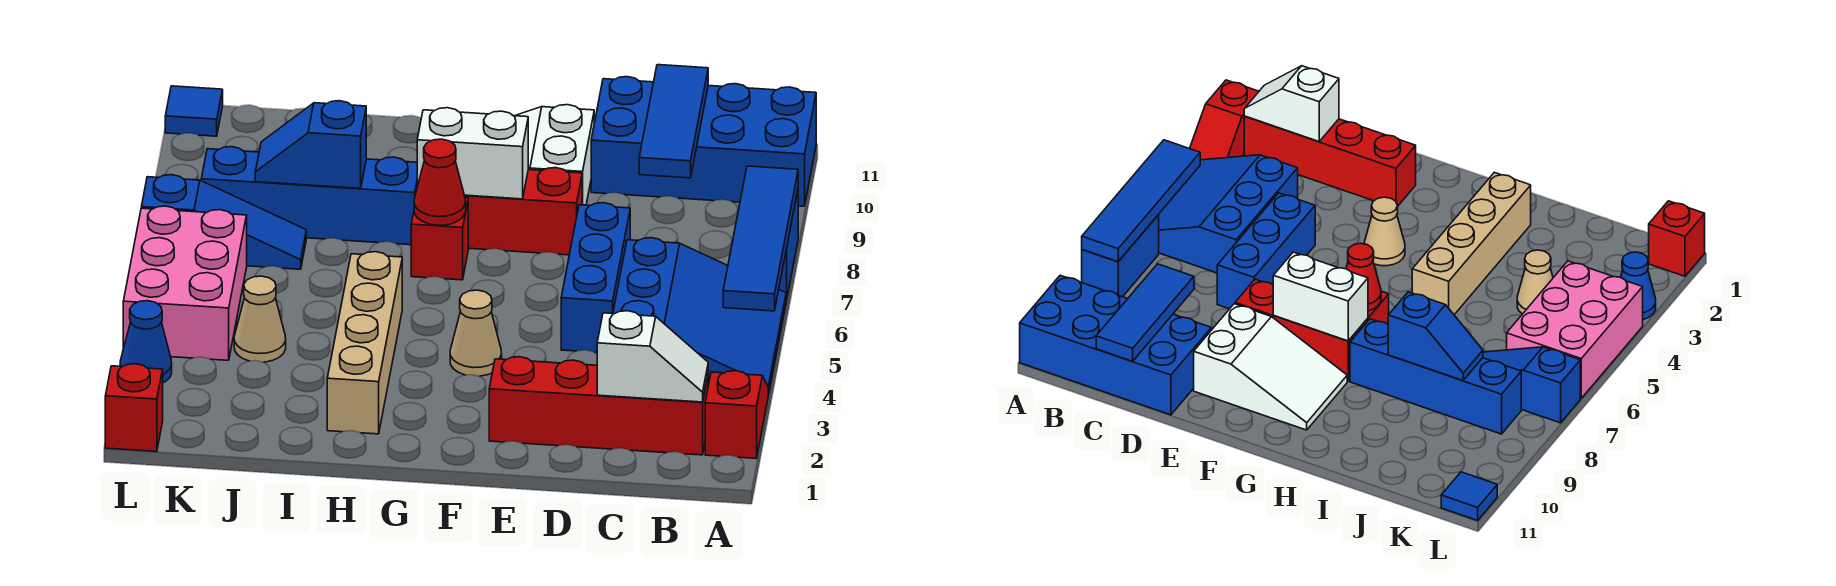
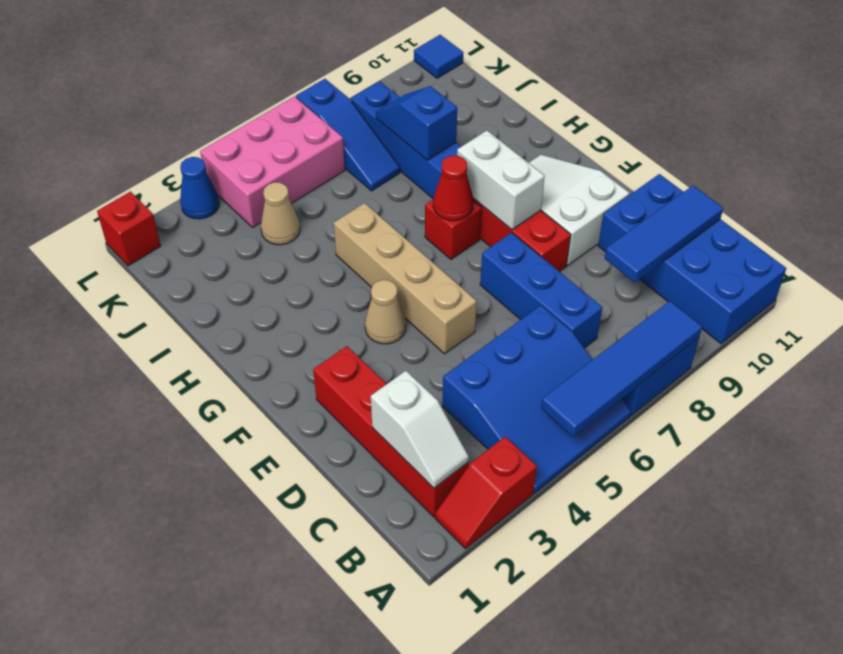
red slope A2:A3 level 1 top 2 -> red slope A2:A3 level 1 top 3
blue brick D5:D7 level 1 -> blue brick C7:E7 level 1
tan brick H2:H5 level 1 -> tan brick E5:H5 level 1

